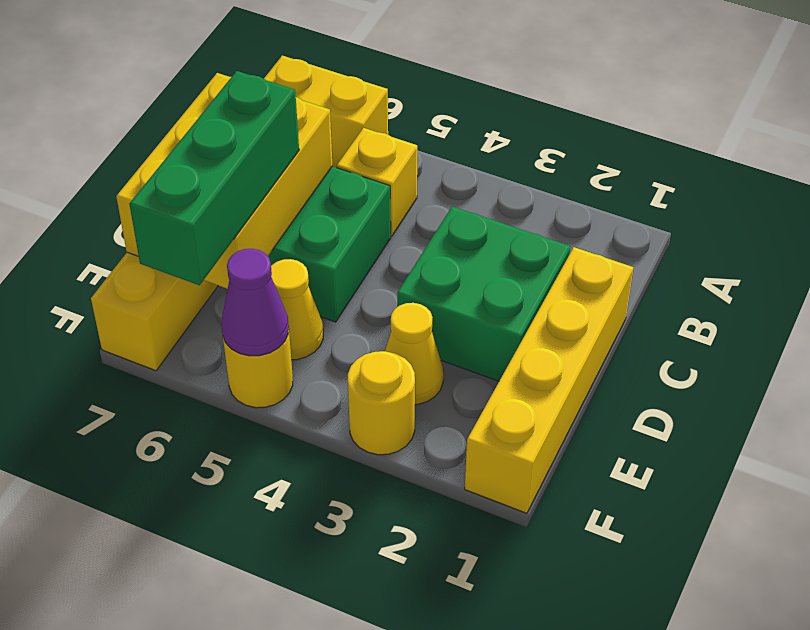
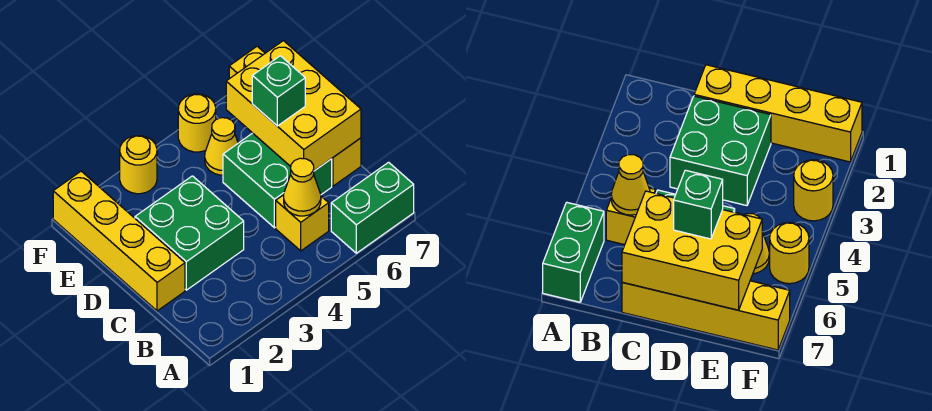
yellow brick A6:A7 level 1 -> green brick A6:A7 level 1
green brick D6:F6 level 3 -> green brick D6 level 3
yellow cone E3 level 1 -> yellow cone B5 level 2
purple cone F5 level 2 -> none

